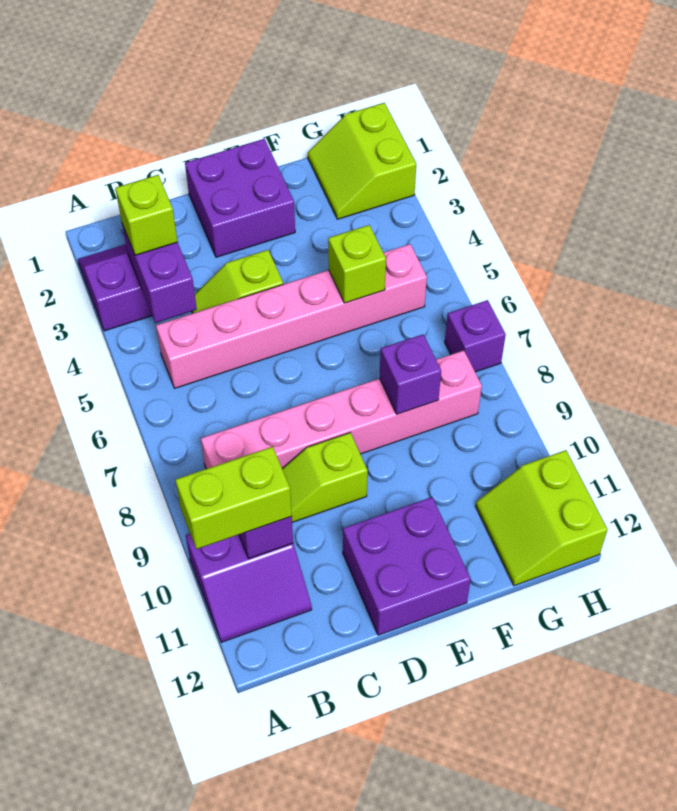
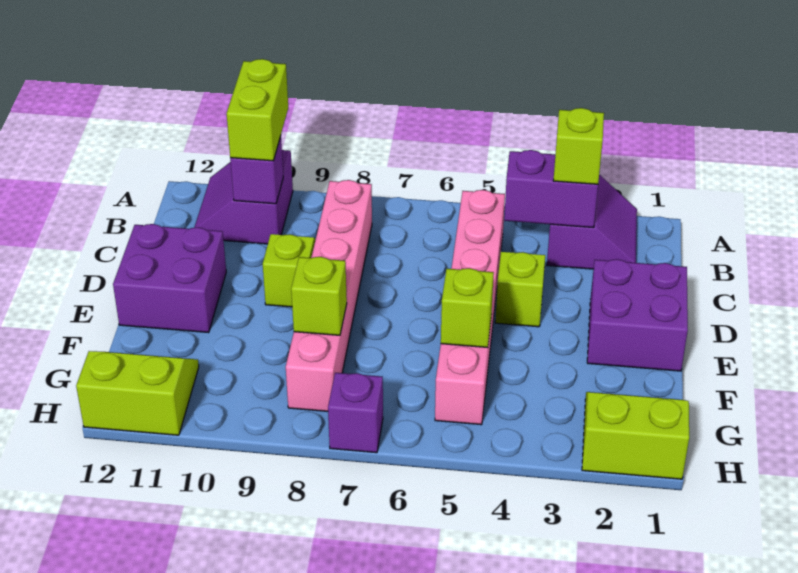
purple brick F8 level 2 -> lime brick F8 level 2

